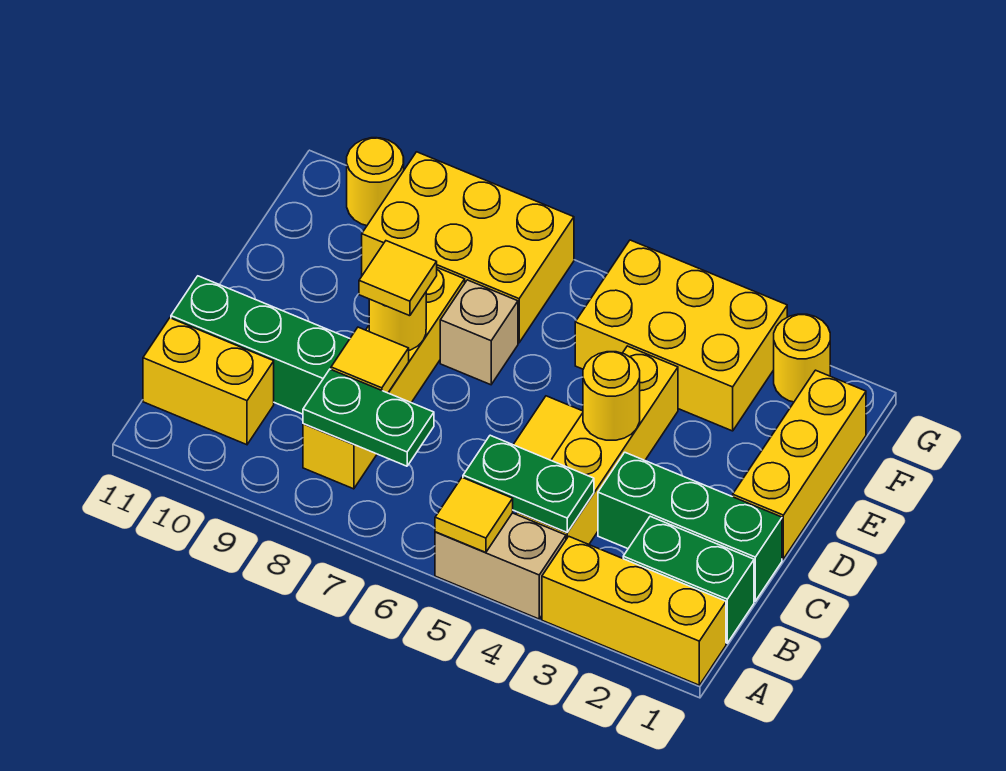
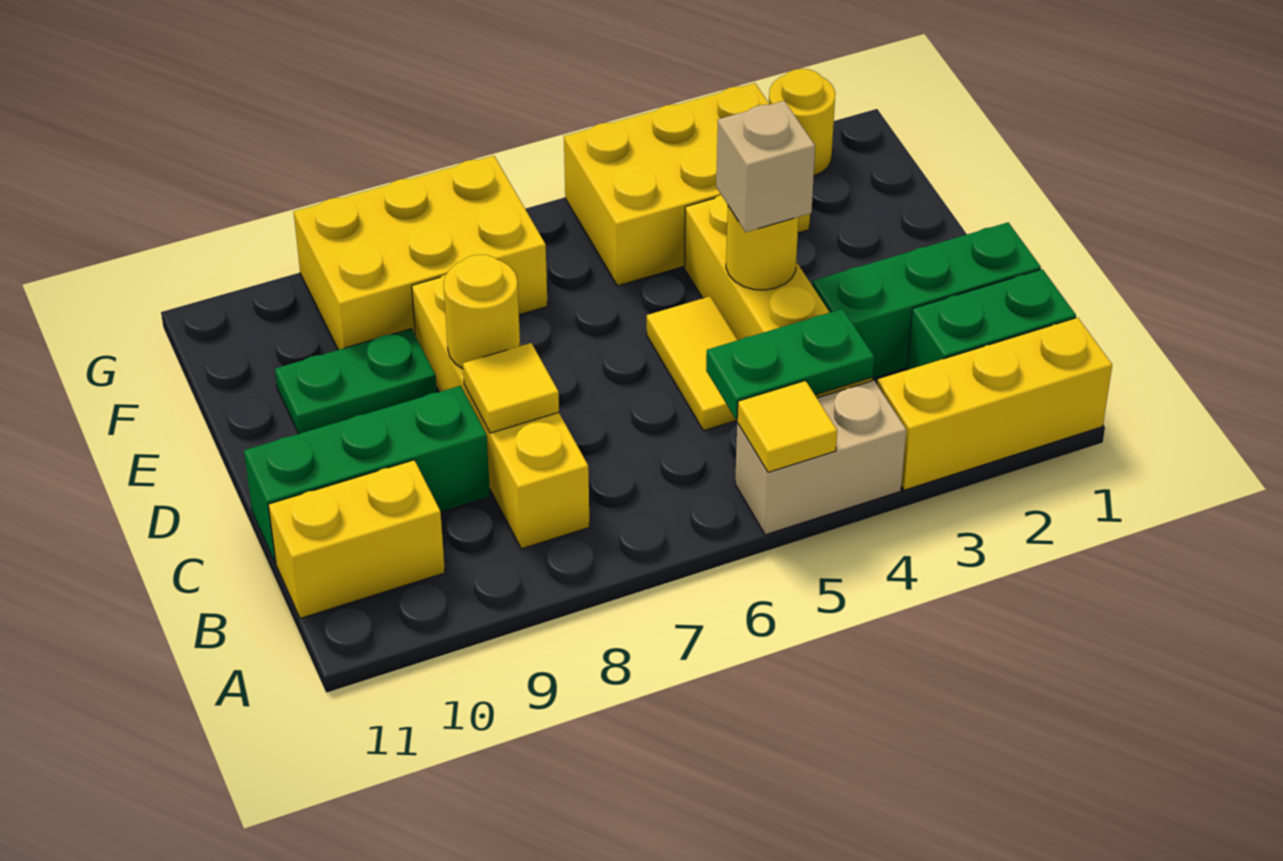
green plate B7:B8 level 2 -> green plate E9:E10 level 1
yellow brick D1:F1 level 1 -> none
yellow tile D8 level 3 -> none
tan brick E7 level 1 -> tan brick D4 level 3
yellow round brick G10 level 1 -> none

